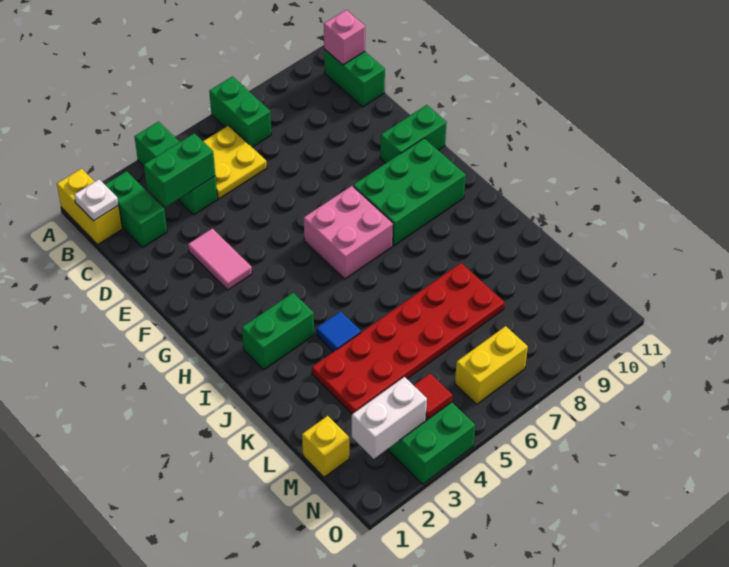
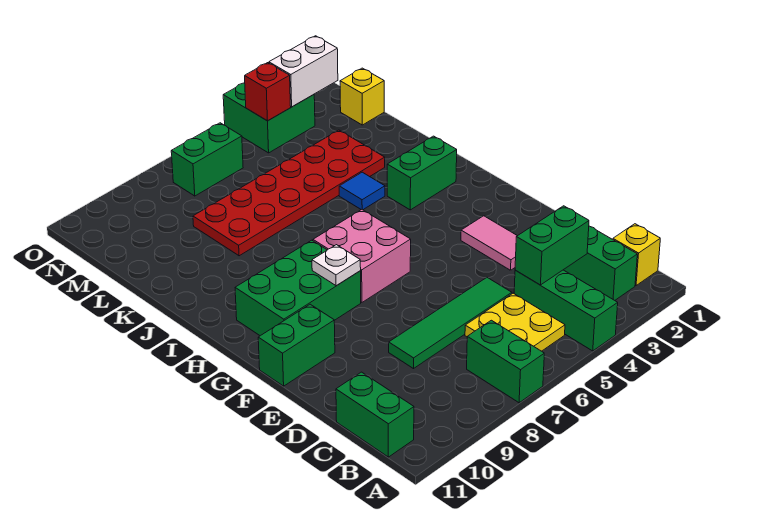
yellow brick A1:B1 level 1 -> yellow brick B1 level 1
white plate B1 level 2 -> white plate G8 level 2
pink brick B11 level 2 -> none
none -> green tile D5:D8 level 1
red tile N4 level 2 -> red brick N4 level 2
yellow brick N6:N7 level 1 -> green brick N6:N7 level 1

